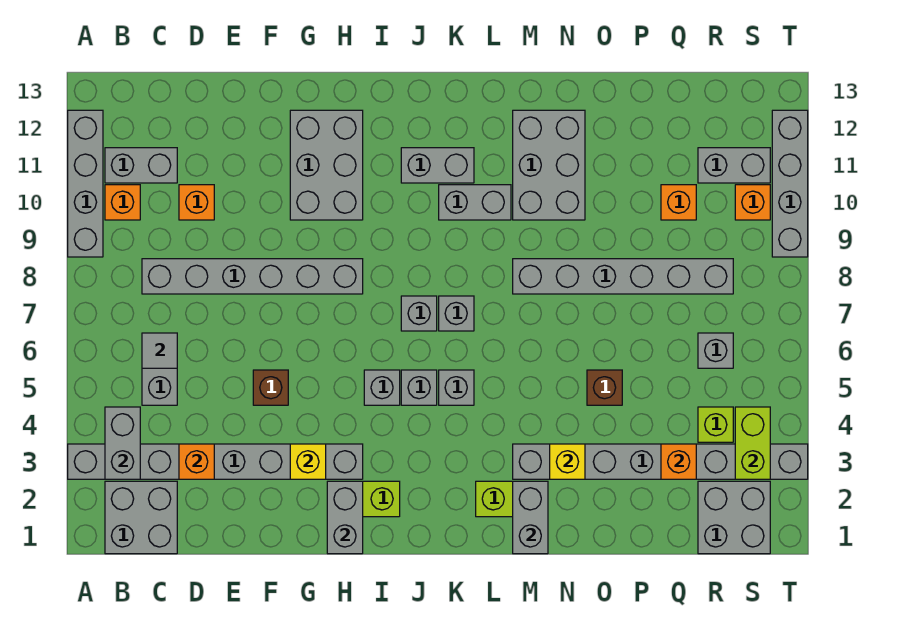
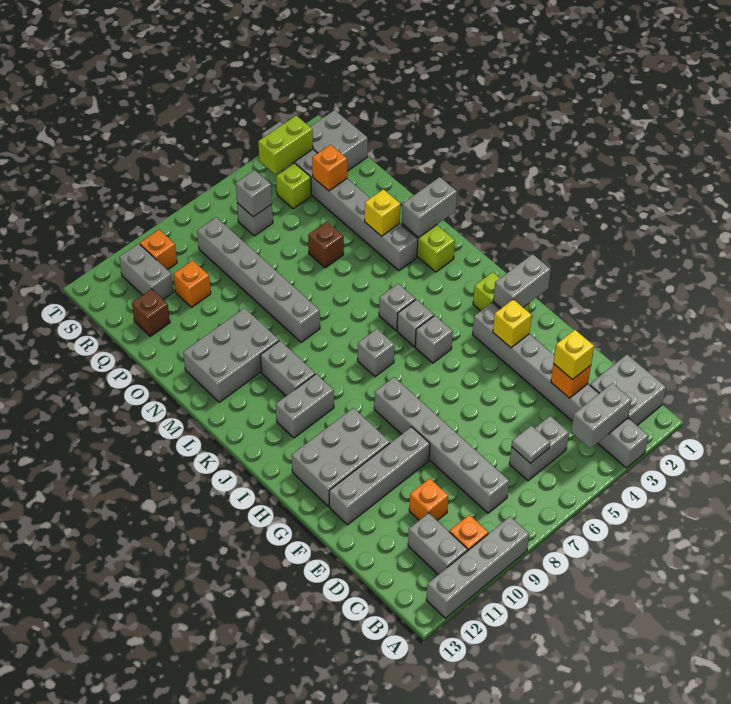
none -> yellow brick D3 level 3
brown brick F5 level 1 -> brown brick Q12 level 1
grey brick J11:K11 level 1 -> grey brick J10:J11 level 1
grey brick K7 level 1 -> grey brick R6 level 2
grey brick T9:T12 level 1 -> grey brick F9:F12 level 1

